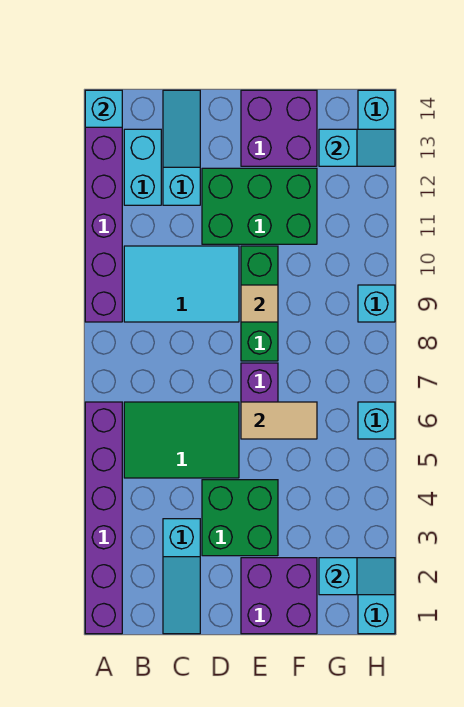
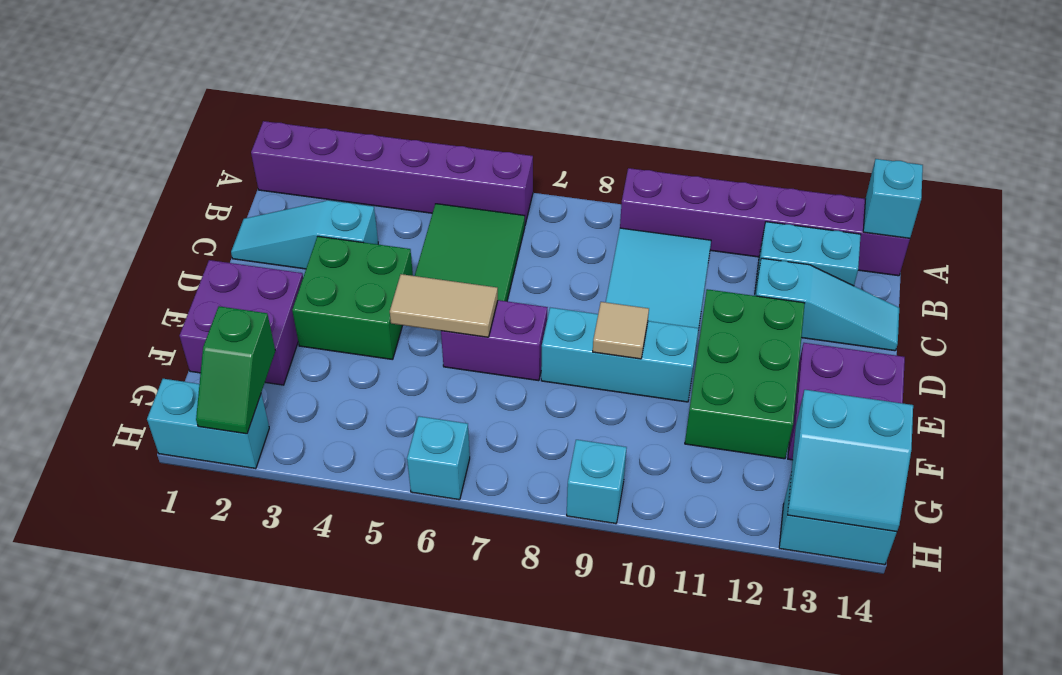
tan tile E6:F6 level 2 -> tan tile E5:E6 level 2
green brick E8:E10 level 1 -> cyan brick E8:E10 level 1
cyan slope G2:H2 level 2 top G -> green slope G2:H2 level 2 top G
cyan slope G13:H13 level 2 top G -> cyan slope G13:H14 level 2 top G

